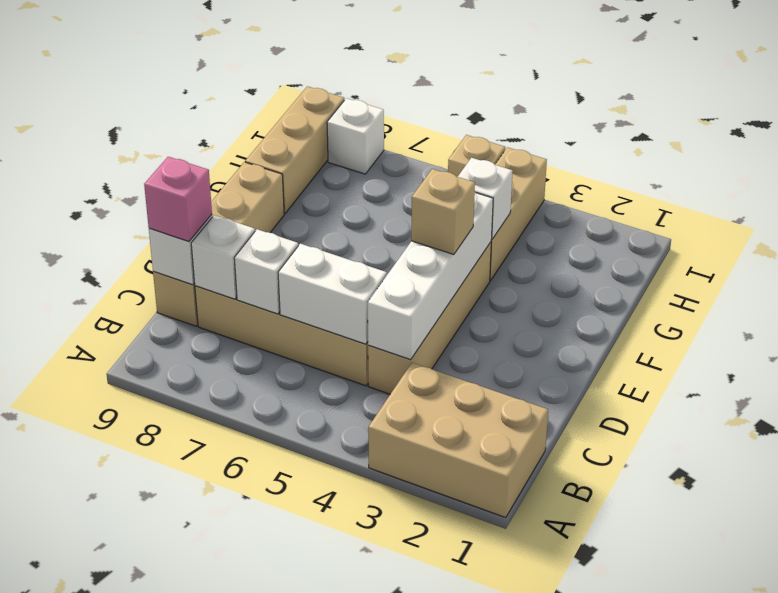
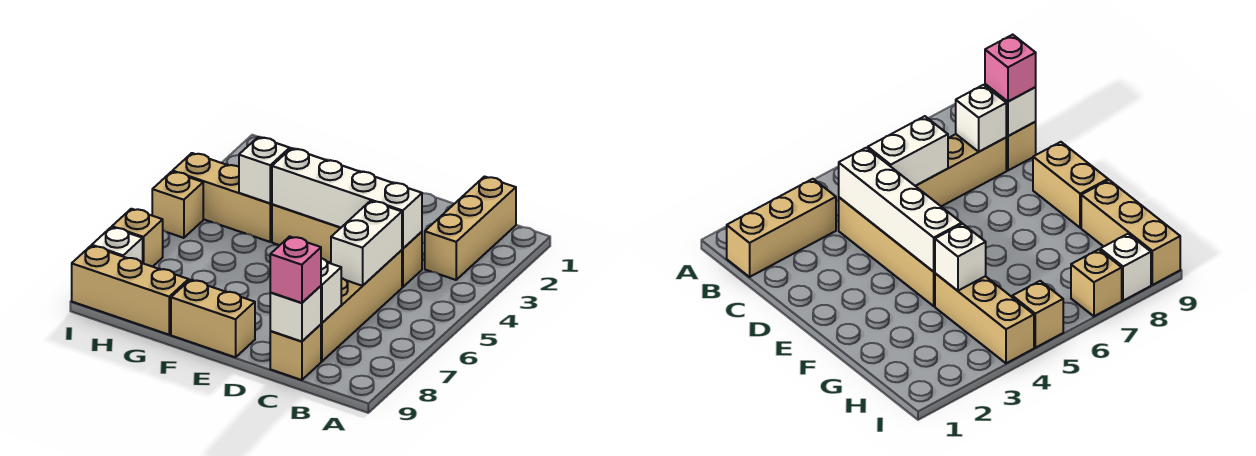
tan brick A1:B3 level 1 -> tan brick B1:B3 level 1
white brick C7 level 2 -> none
tan brick E4 level 3 -> tan brick I7 level 1

